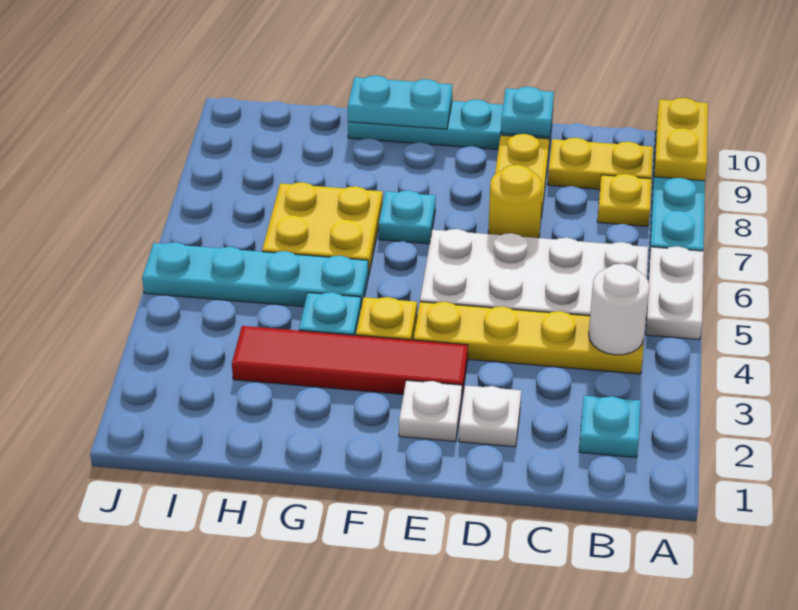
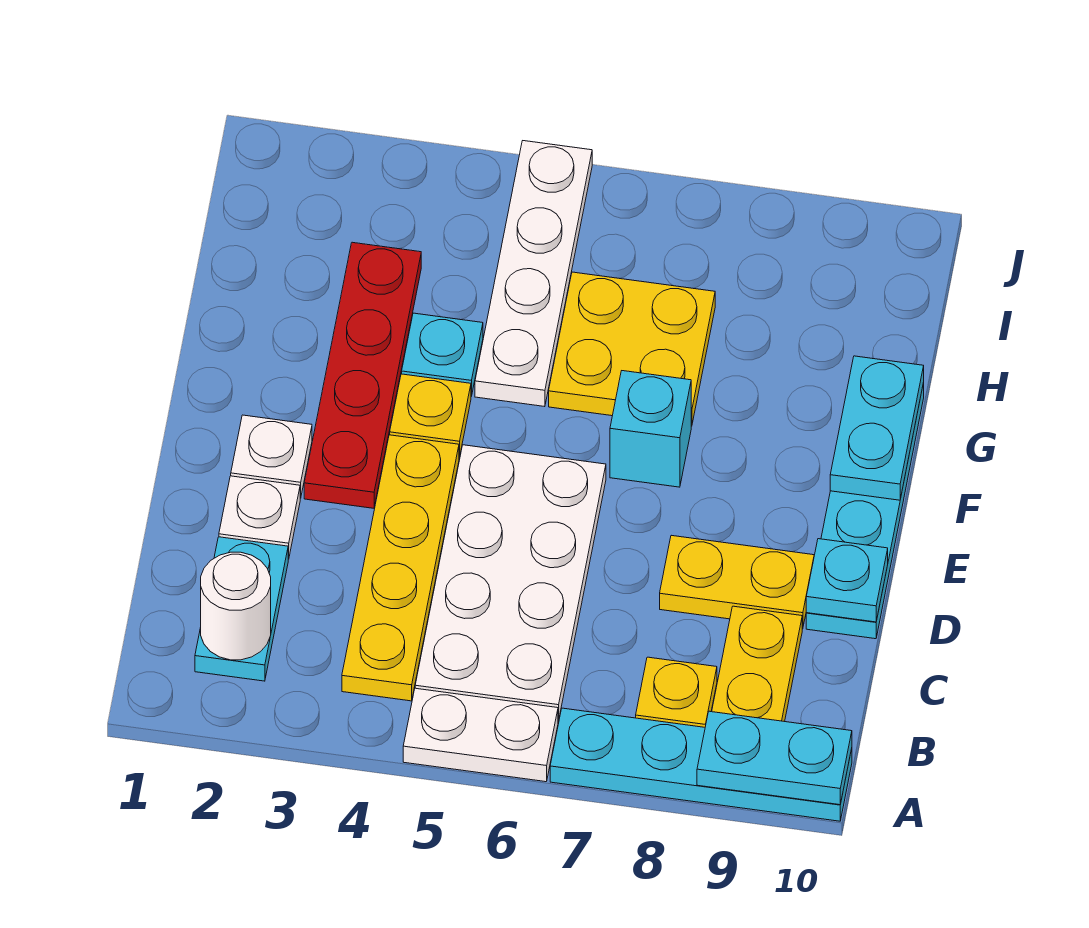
yellow plate A9:A10 level 2 -> cyan plate A9:A10 level 2
cyan plate B2 level 1 -> cyan plate B2:C2 level 1
white round brick B4 level 2 -> white round brick B2 level 2
yellow round brick D7 level 1 -> none
red tile E3:H3 level 1 -> red plate E3:H3 level 1
cyan plate F7 level 1 -> cyan brick F7 level 1
cyan plate G5:J5 level 1 -> white plate G5:J5 level 1

